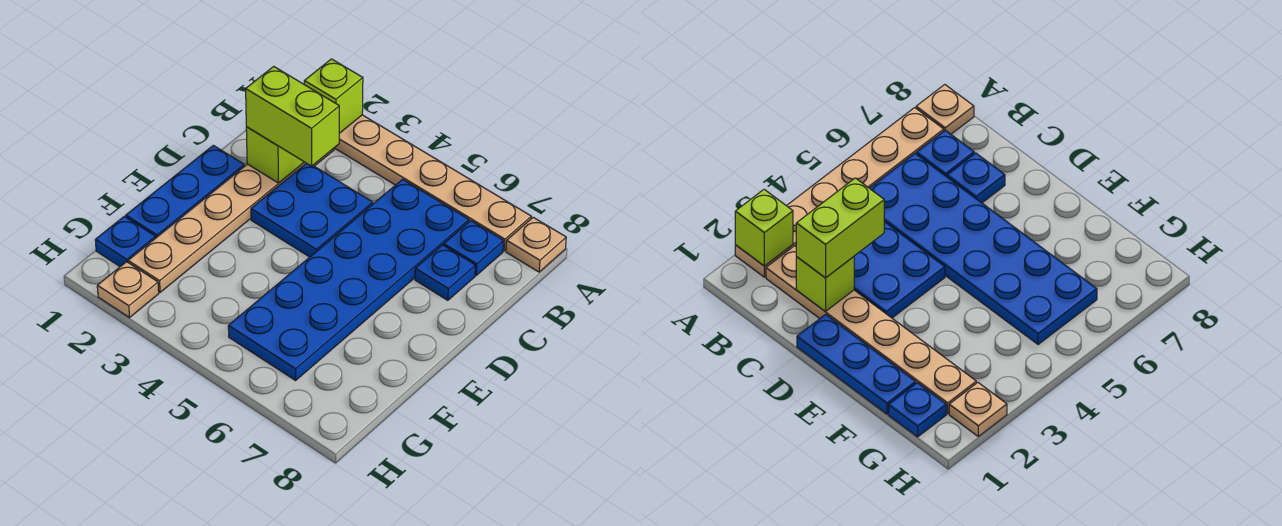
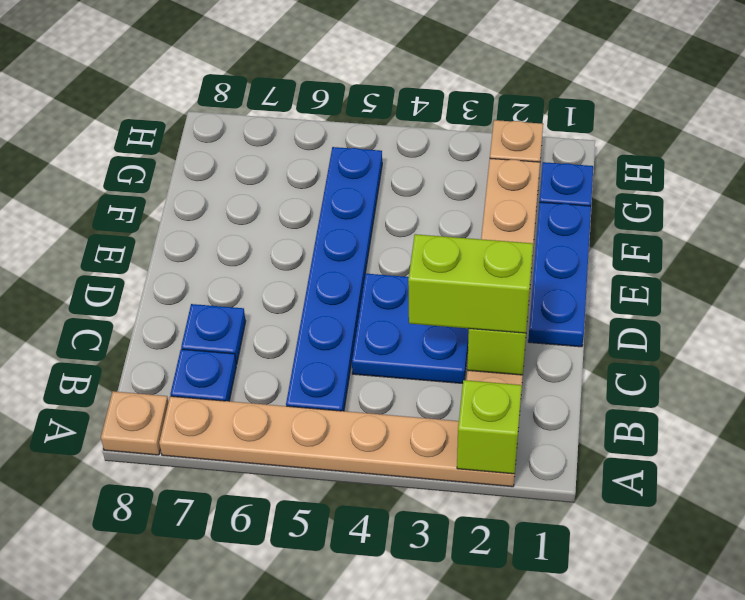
blue plate B5:G6 level 1 -> blue plate B5:G5 level 1

